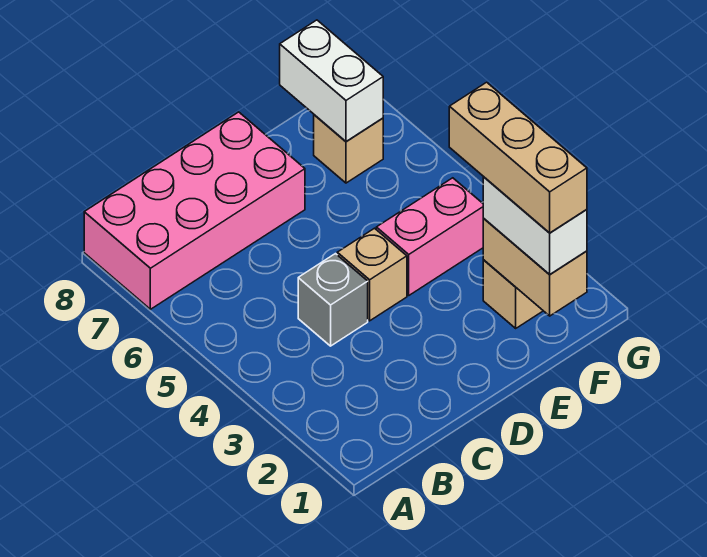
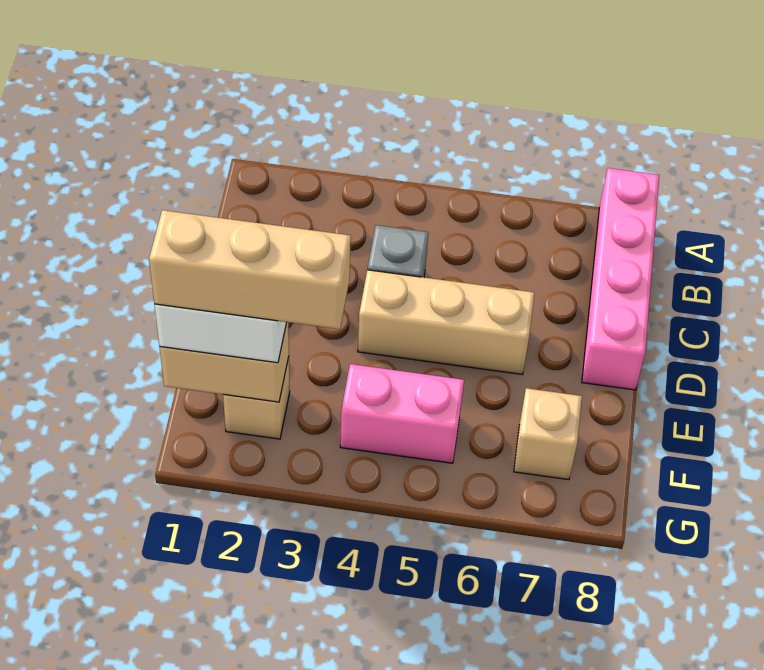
pink brick A7:D8 level 1 -> pink brick A8:D8 level 1
tan brick D4 level 1 -> tan brick D4:D6 level 1
pink brick E4:F4 level 1 -> pink brick F4:F5 level 1
white brick F7:F8 level 2 -> none

